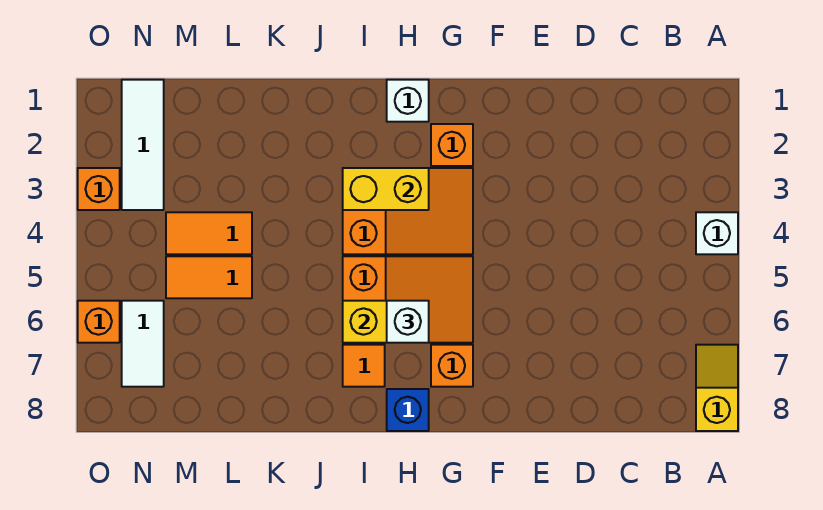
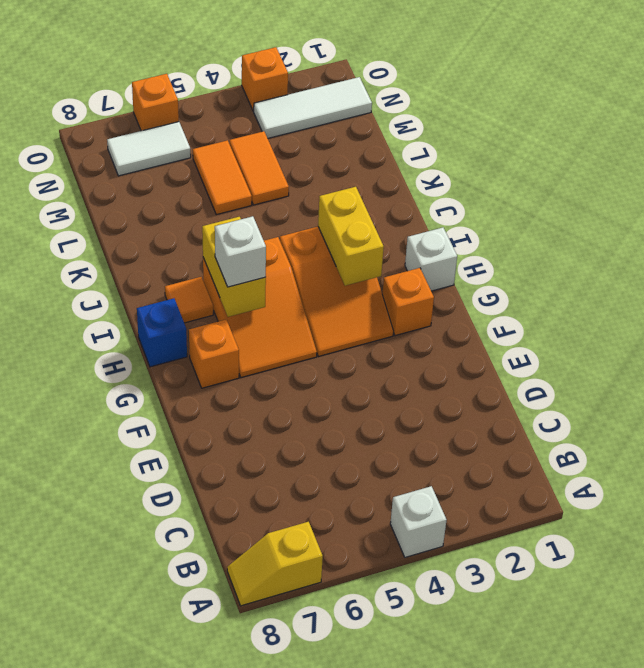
yellow slope A7:A8 level 1 top 8 -> yellow slope A7:A8 level 1 top 7

